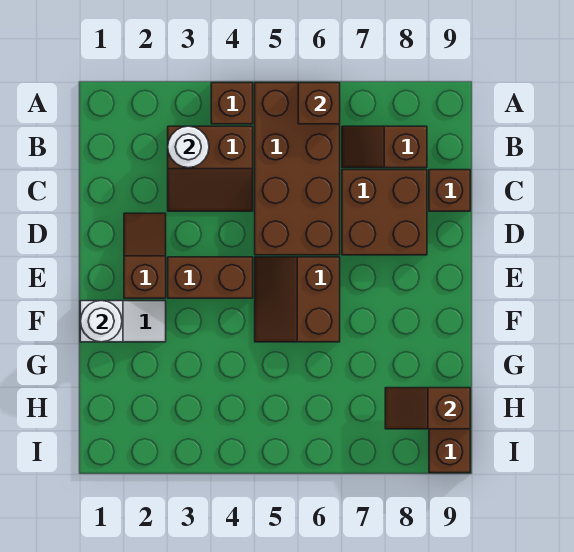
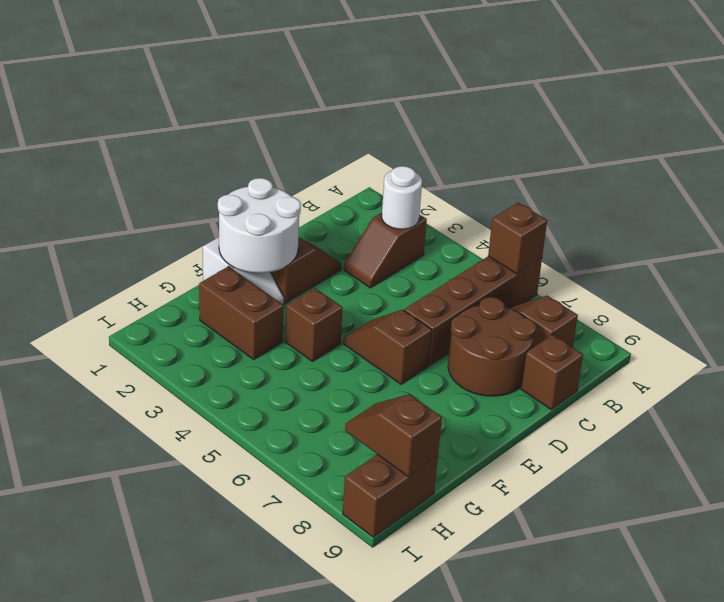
brown brick A4 level 1 -> brown brick F4 level 1
brown brick A5:D6 level 1 -> brown brick A6:D6 level 1
brown slope B3:C4 level 1 top B -> brown slope B3:C3 level 1 top B
brown brick C7:D8 level 1 -> brown round brick C7:D8 level 1
brown brick E3:E4 level 1 -> brown brick G2:G3 level 1
brown slope E5:F6 level 1 top 6 -> brown slope E5:E6 level 1 top 6
white round brick F1 level 2 -> white round brick E1:F2 level 2

